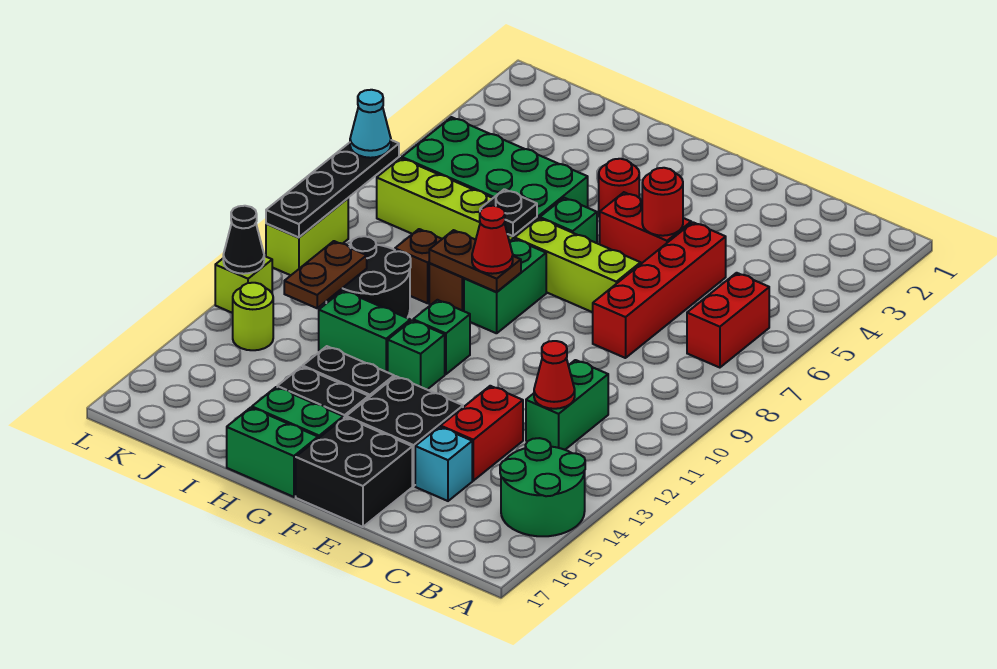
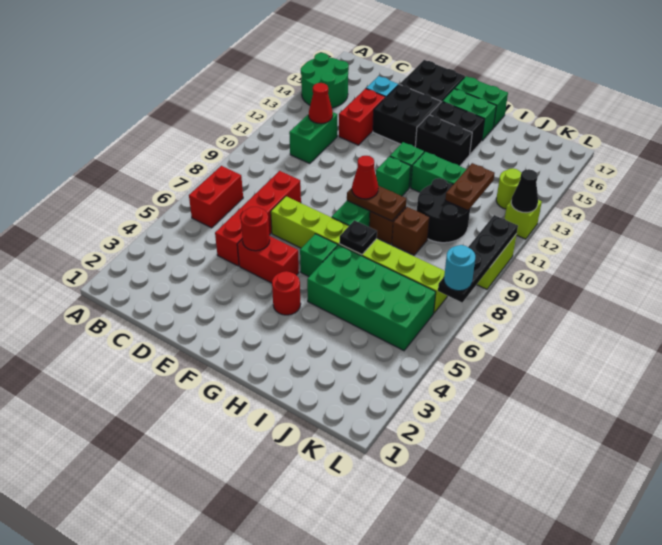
cyan cone L7 level 3 -> cyan round brick L7 level 3

